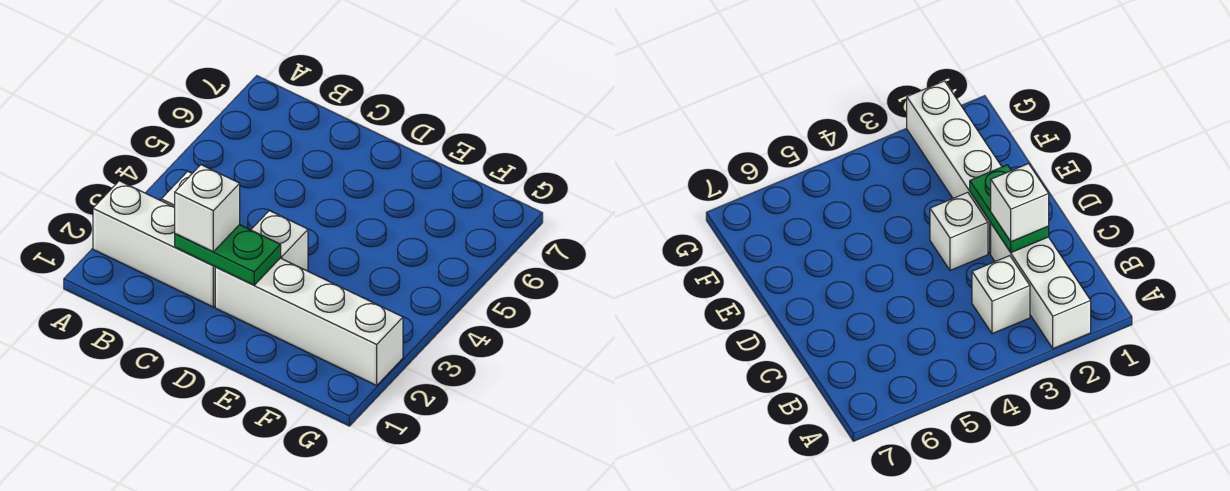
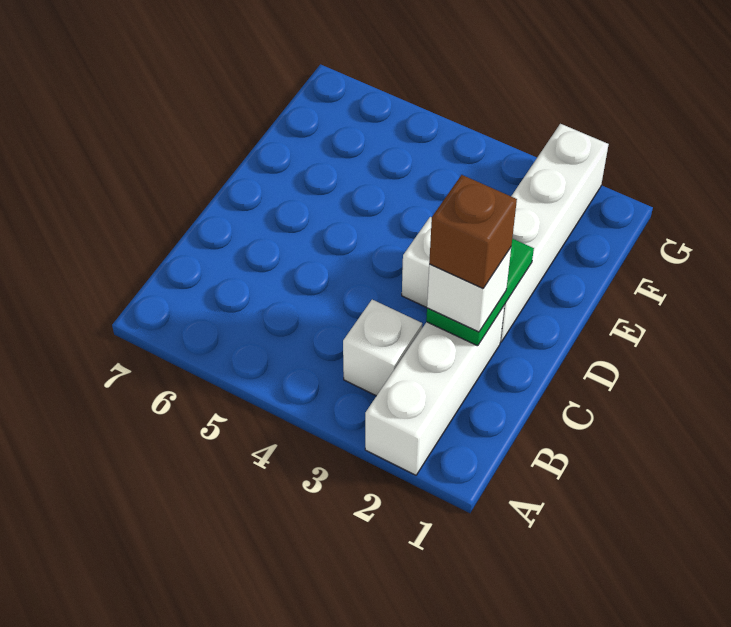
none -> brown brick C2 level 4

